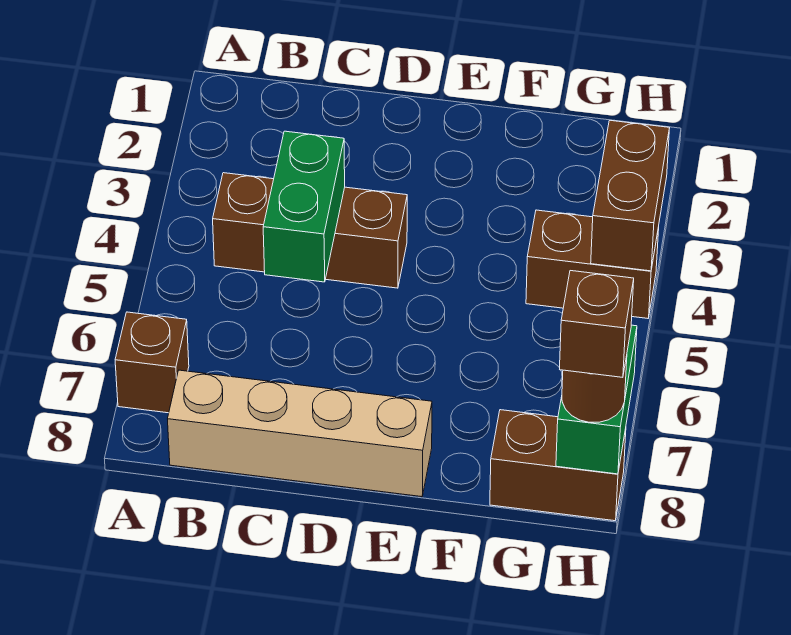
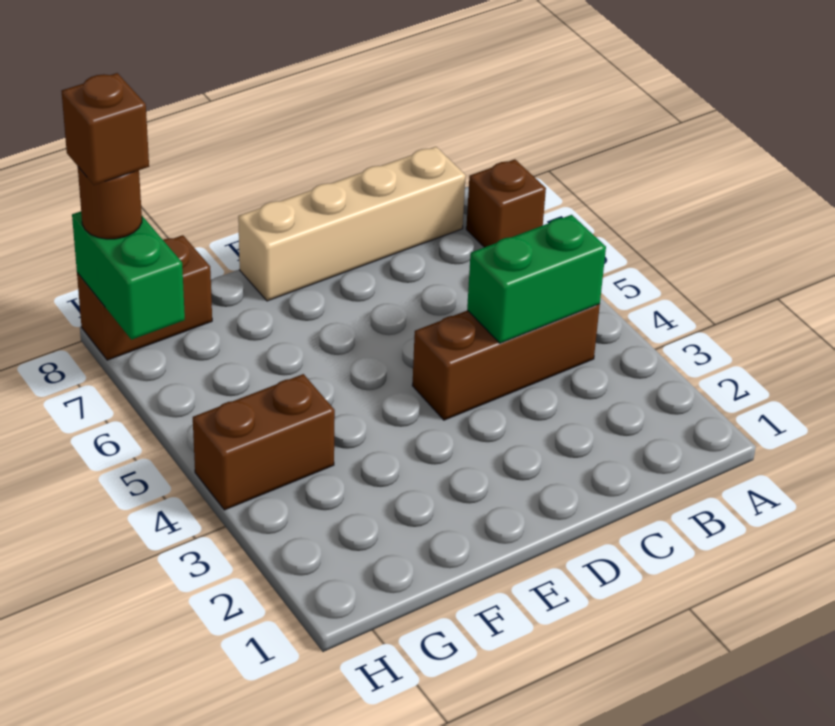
green brick C4:C5 level 2 -> green brick B4:C4 level 2
brown brick H3:H4 level 2 -> none

